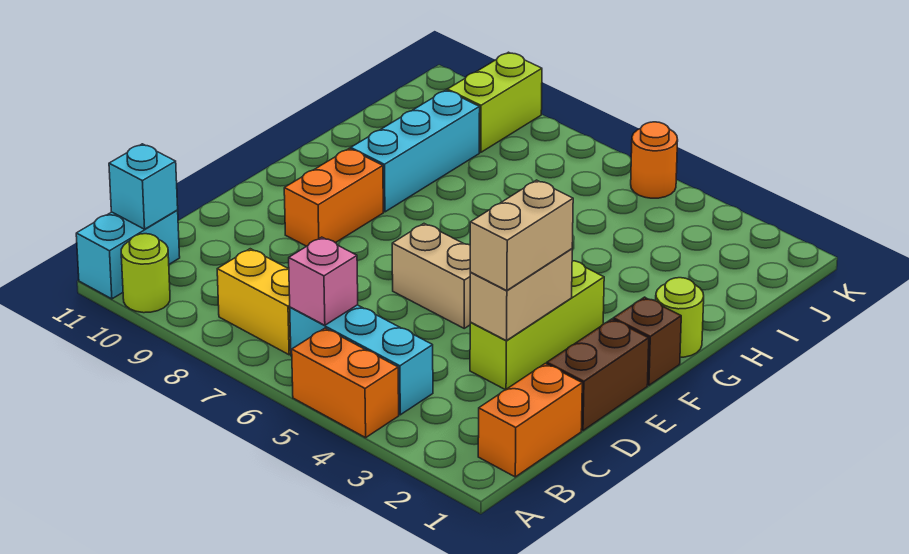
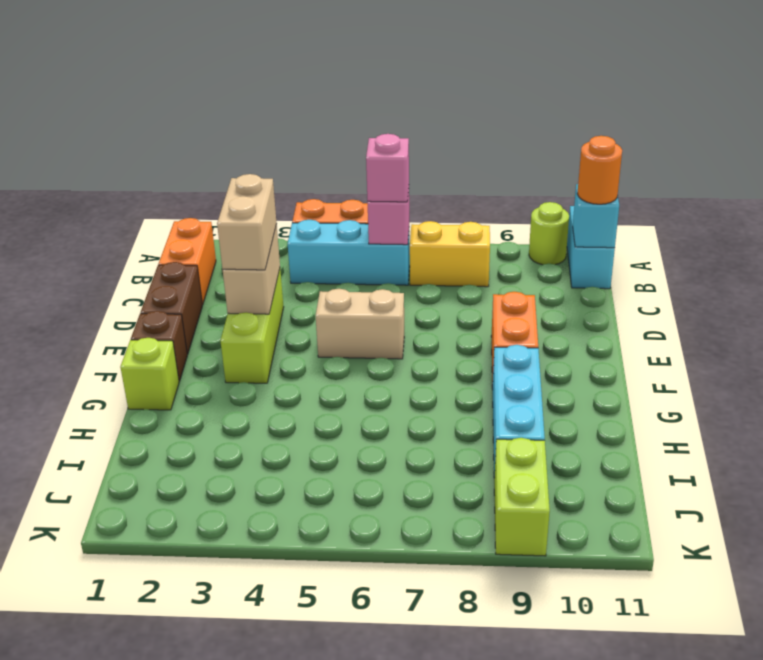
none -> pink brick B6 level 3
lime round brick G1 level 1 -> lime brick G1 level 1
orange round brick K5 level 1 -> orange round brick B11 level 3

